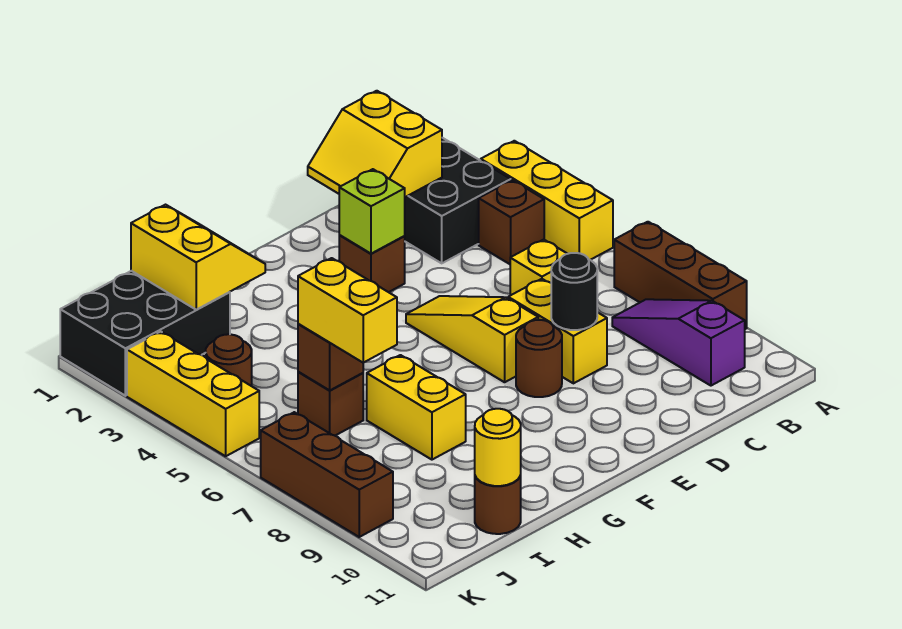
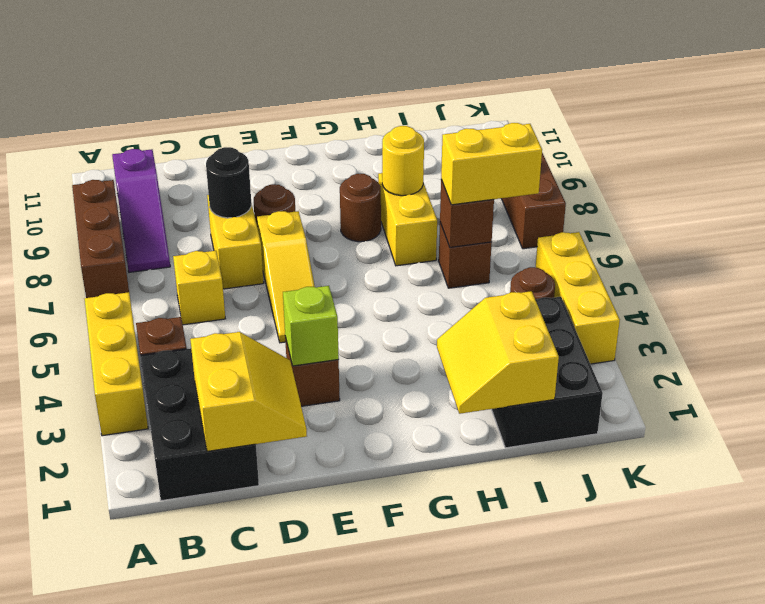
black brick I1:K2 level 1 -> black brick I1:J3 level 1
yellow brick I6:I7 level 3 -> yellow brick I6:J6 level 3
brown round brick I11 level 1 -> brown round brick G8 level 1
yellow round brick I11 level 2 -> yellow round brick H8 level 2

